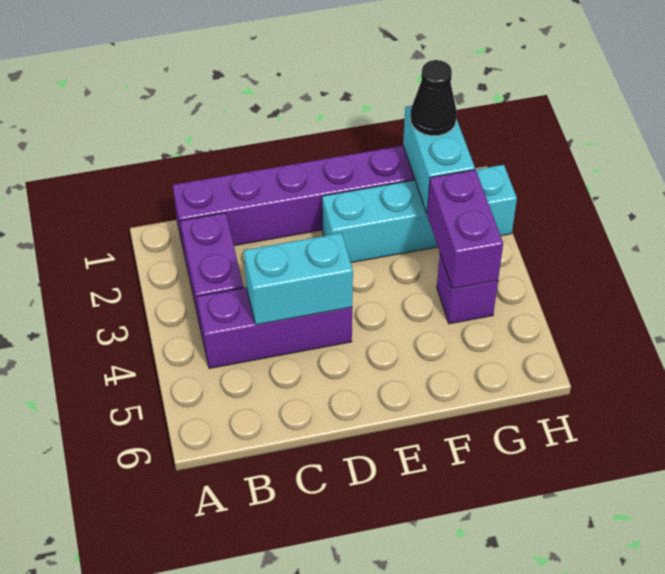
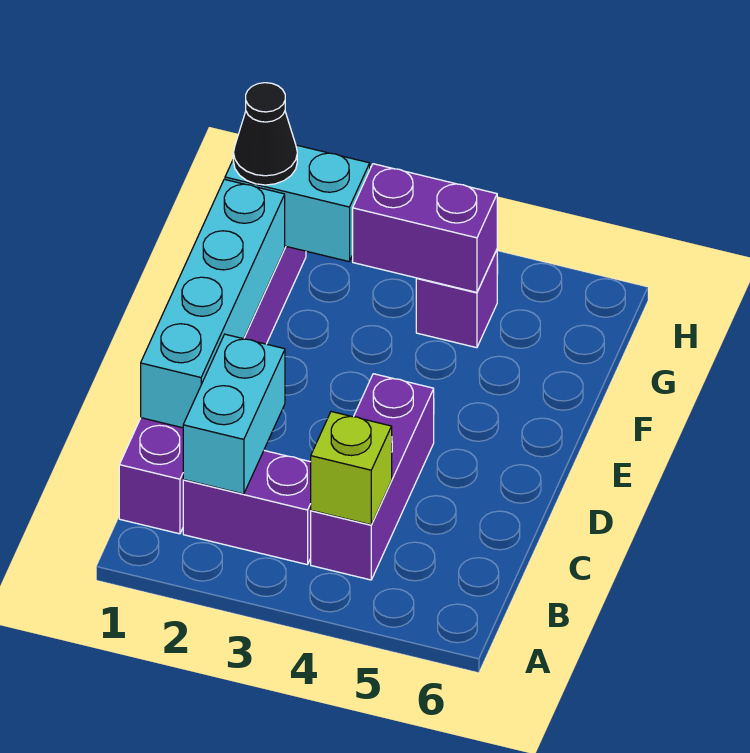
none -> lime brick B4 level 2
cyan brick C4:D4 level 2 -> cyan brick B2:C2 level 2
cyan brick E2:H2 level 1 -> cyan brick C1:F1 level 2

